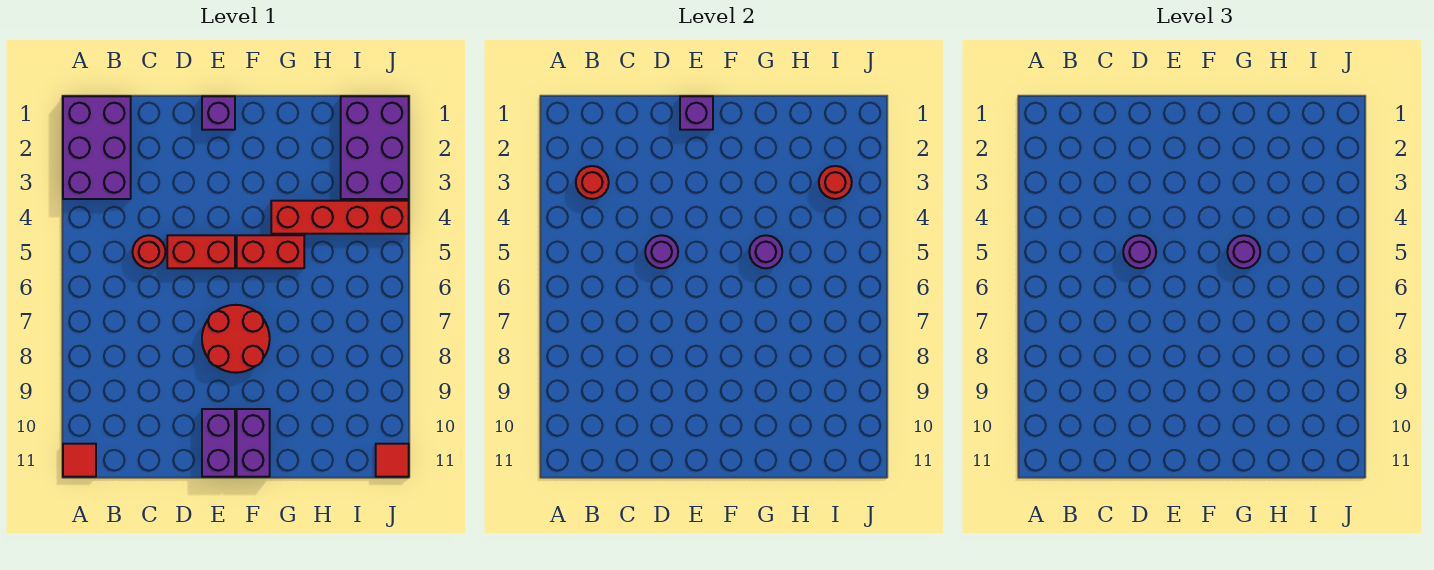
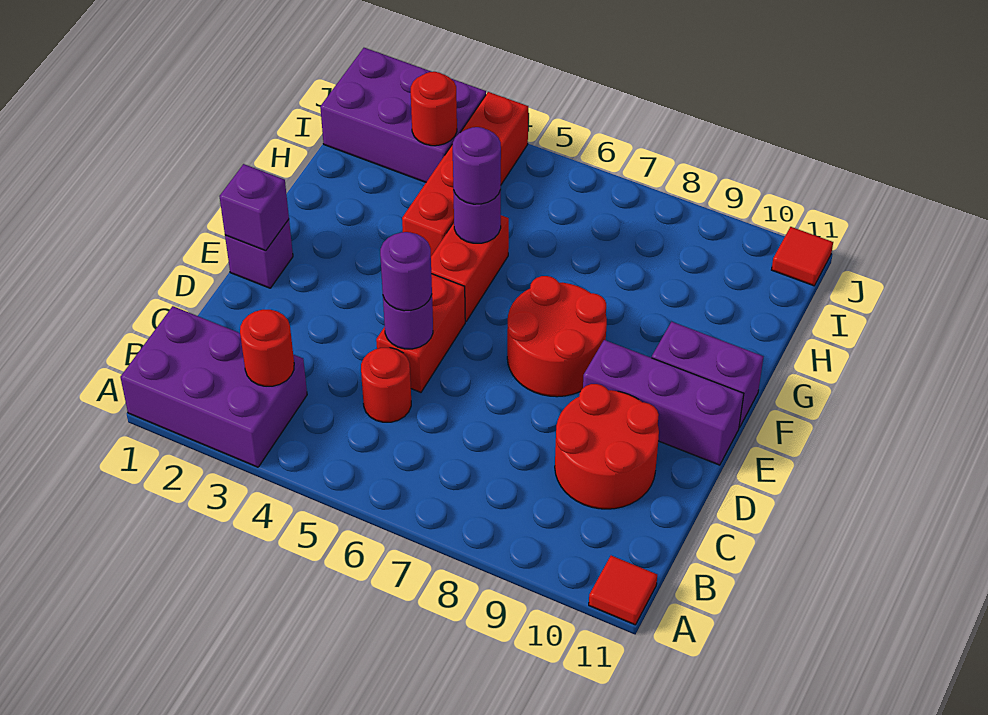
none -> red round brick C9:D10 level 1
purple brick E10:E11 level 1 -> purple brick E9:E11 level 1

